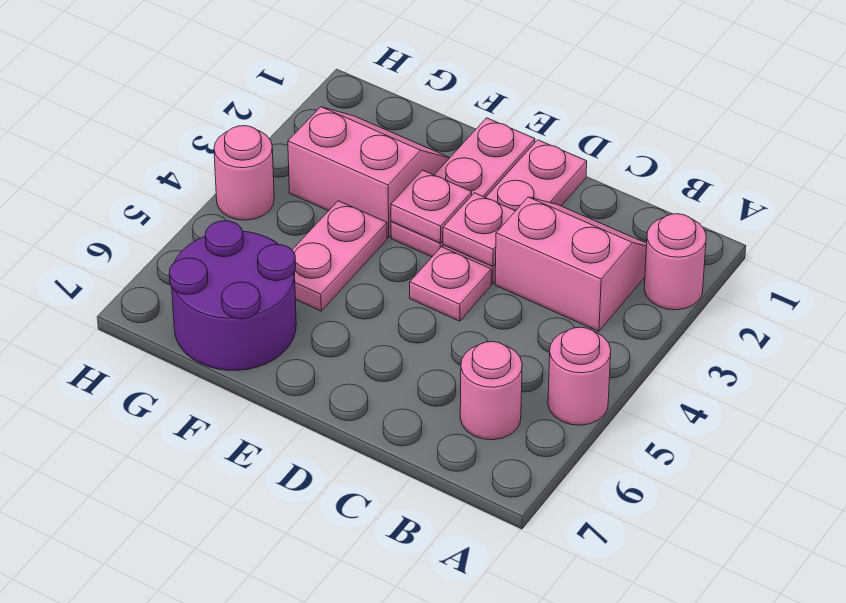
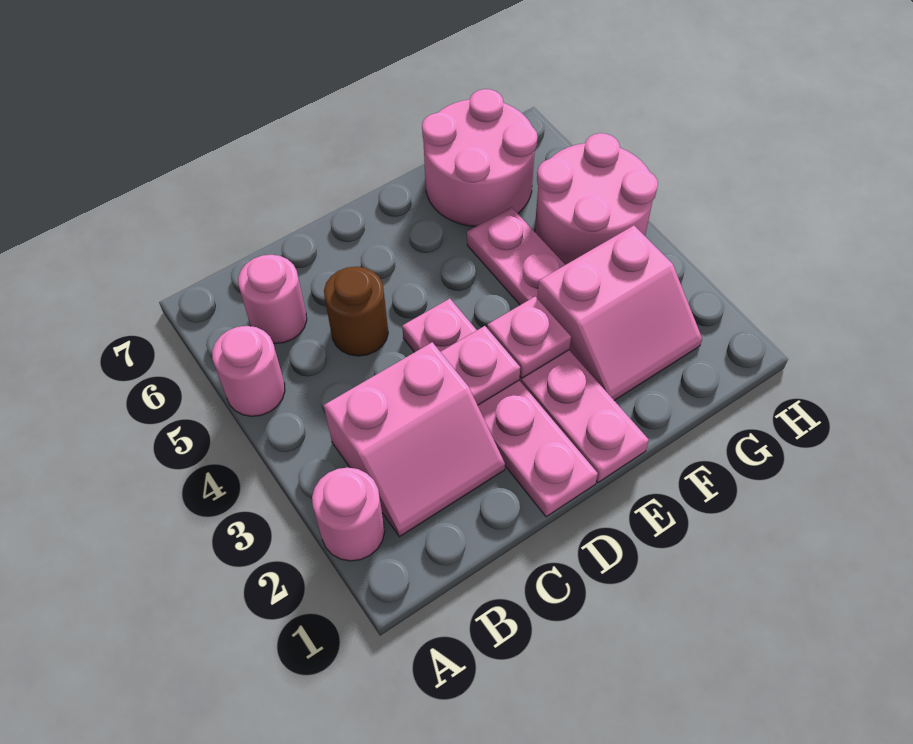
none -> brown round brick C5 level 1
purple round brick F6:G7 level 1 -> pink round brick F6:G7 level 1
pink round brick H4 level 1 -> pink round brick G4:H5 level 1

